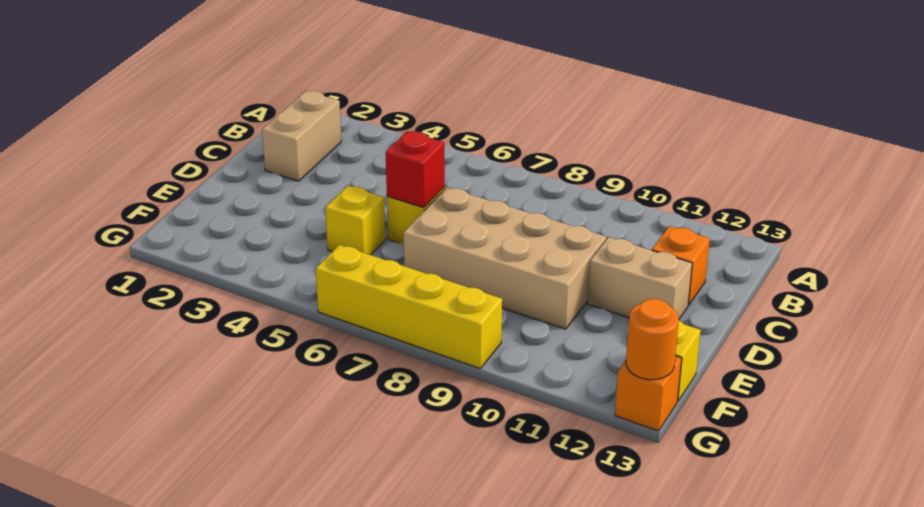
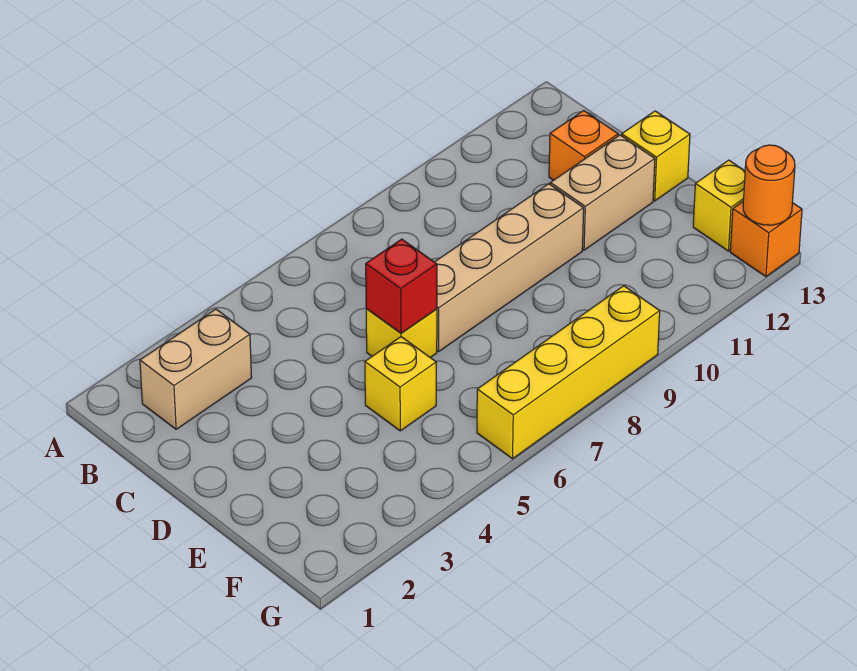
tan brick B2:C2 level 1 -> tan brick B2:B3 level 1
tan brick D7:E10 level 1 -> tan brick D7:D10 level 1
none -> yellow brick D13 level 1

